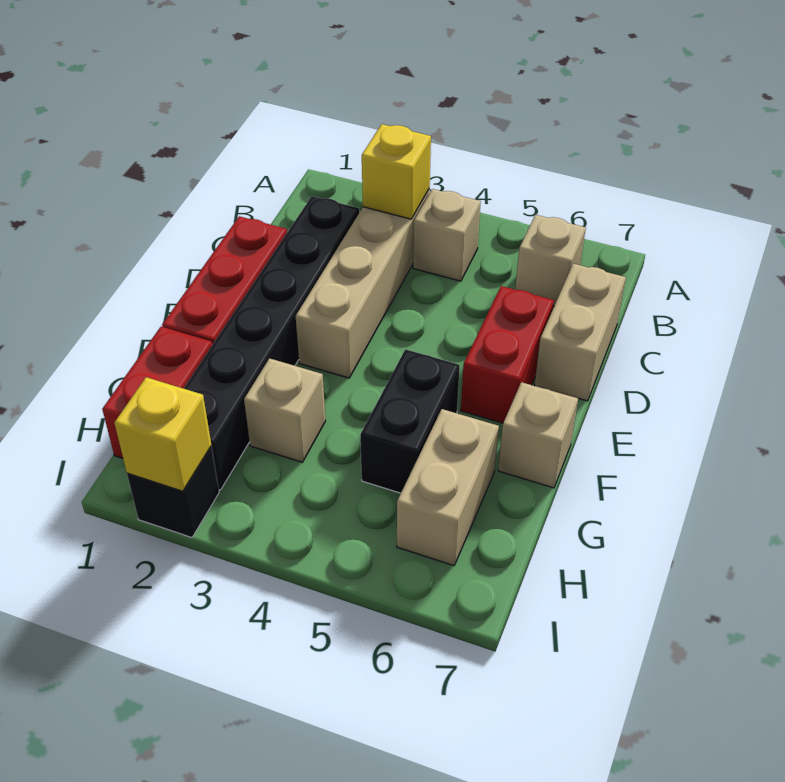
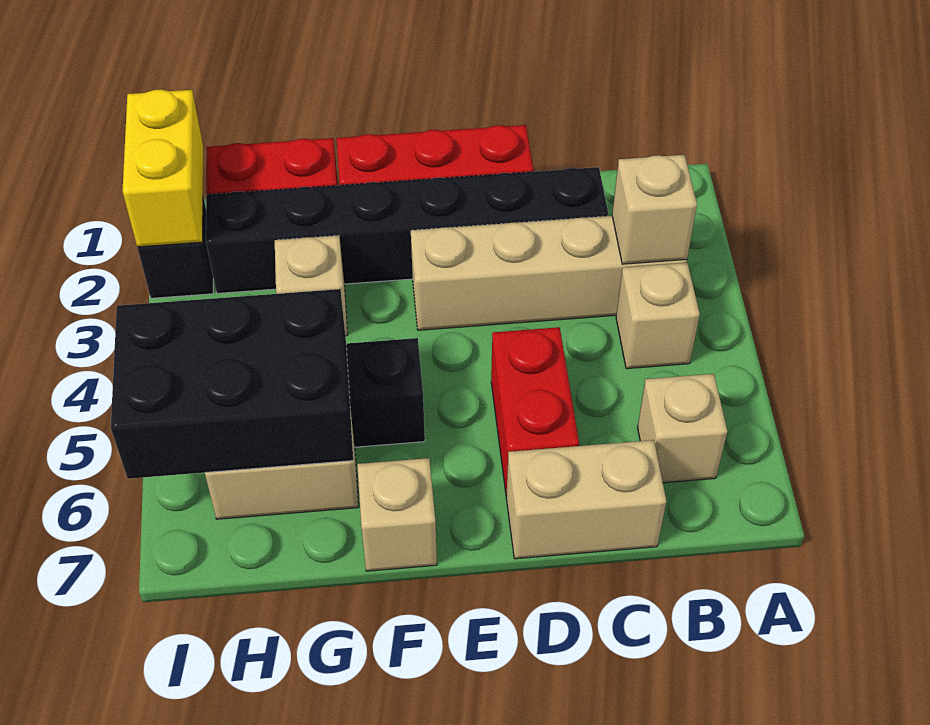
yellow brick B3 level 2 -> tan brick B3 level 2
red brick D6:E6 level 1 -> red brick D5:D6 level 1
none -> black brick G5:I6 level 2
yellow brick I2 level 2 -> yellow brick I1:I2 level 2

